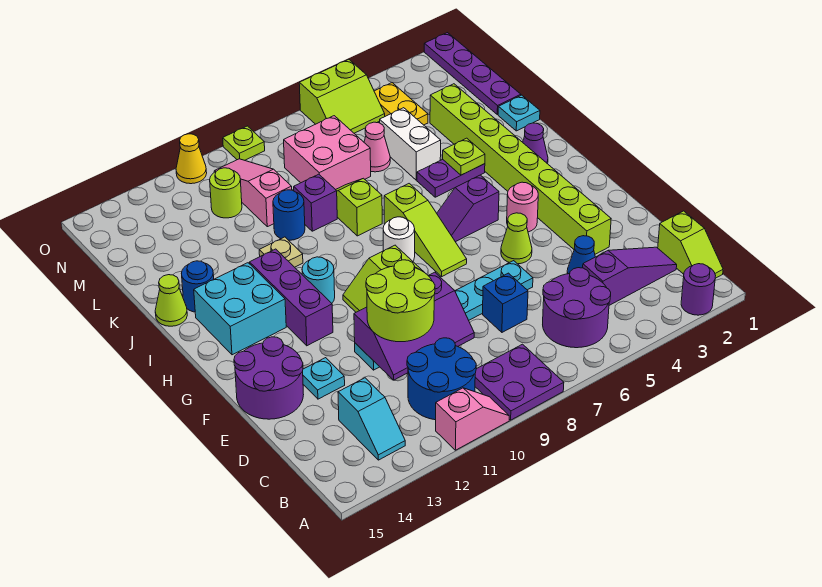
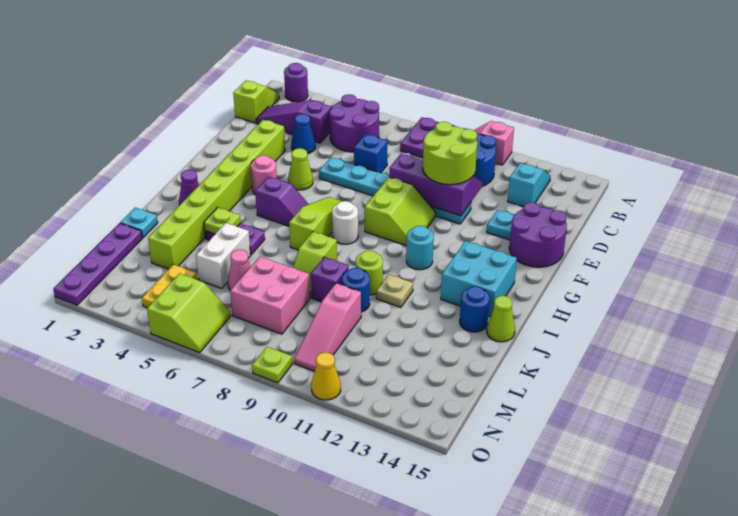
purple brick G12:I12 level 1 -> none
lime round brick M11 level 1 -> lime round brick J10 level 1
lime slope N5:O6 level 1 top O -> lime slope N5:O6 level 1 top 5

